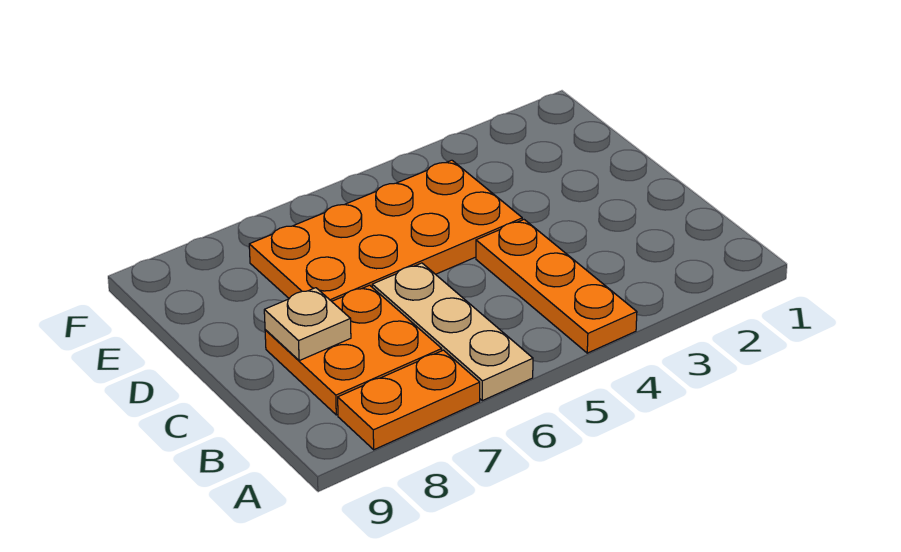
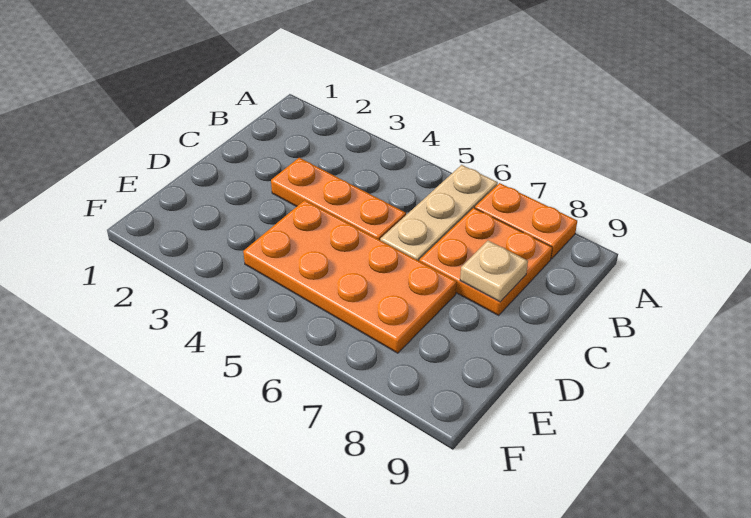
orange plate A4:C4 level 1 -> orange plate C3:C5 level 1

